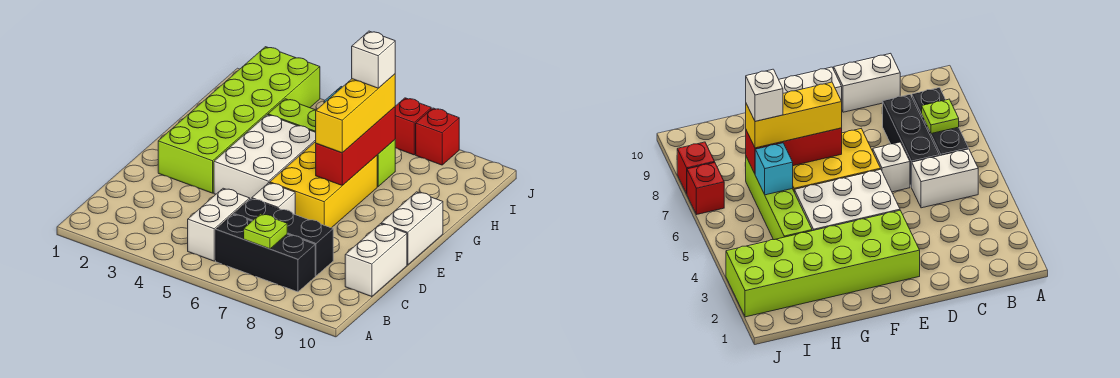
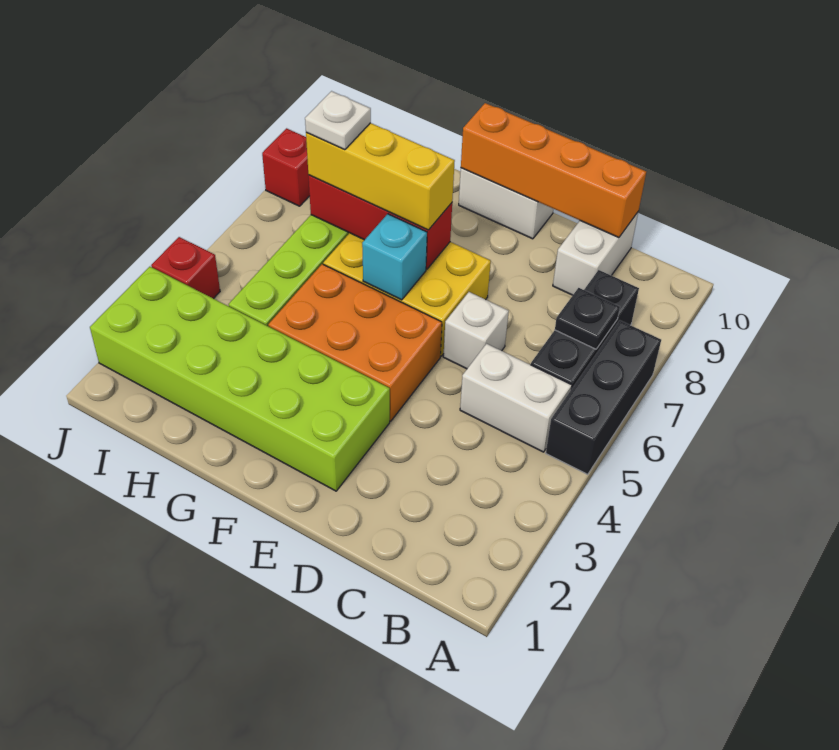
lime plate B7 level 2 -> black plate B7 level 2
black brick C6:C8 level 1 -> black brick A5:A7 level 1
white brick C10:D10 level 1 -> white brick C9:C10 level 1
none -> orange brick C10:F10 level 2
white brick E4:G5 level 1 -> orange brick E4:G5 level 1
cyan brick H6 level 2 -> cyan brick F6 level 2
white brick H7 level 4 -> white plate H7 level 4
red brick J7 level 1 -> red brick J4 level 1

